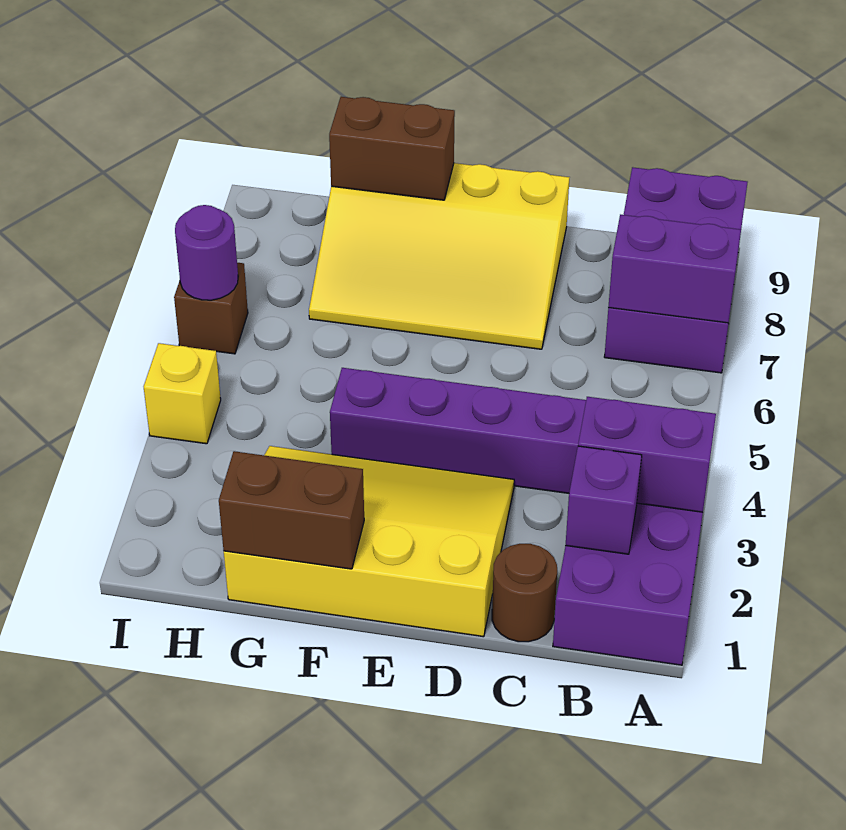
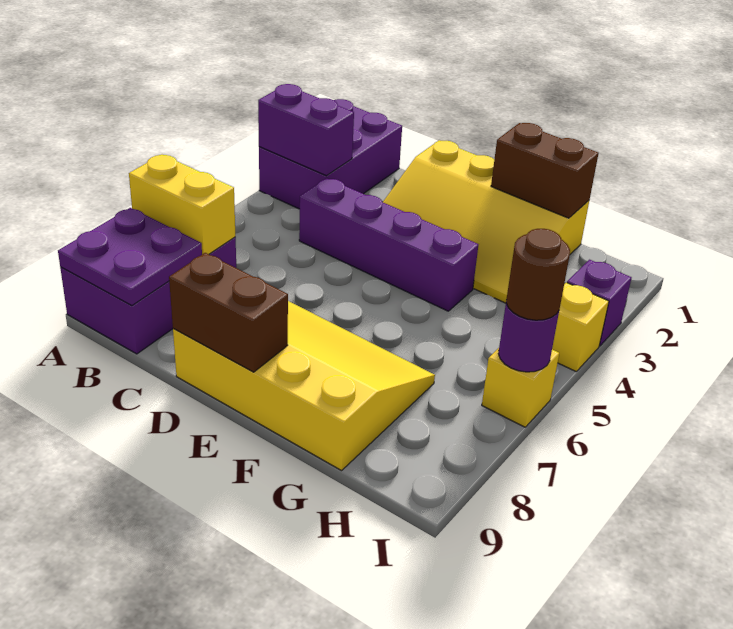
purple brick A7:B7 level 2 -> yellow brick A7:B7 level 2
purple brick B2 level 2 -> purple brick I3 level 1
brown round brick C1 level 1 -> brown round brick I6 level 3
brown brick F9:G9 level 2 -> brown brick D9:E9 level 2
brown brick I6 level 1 -> yellow brick I6 level 1

